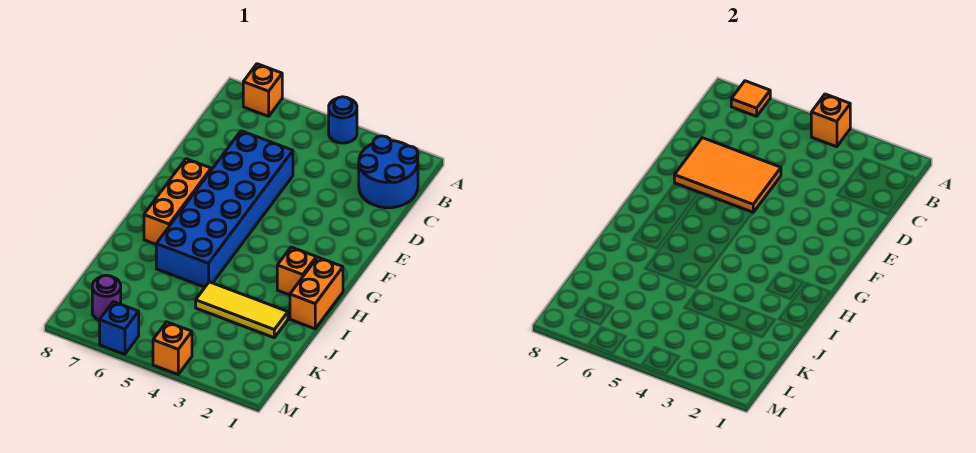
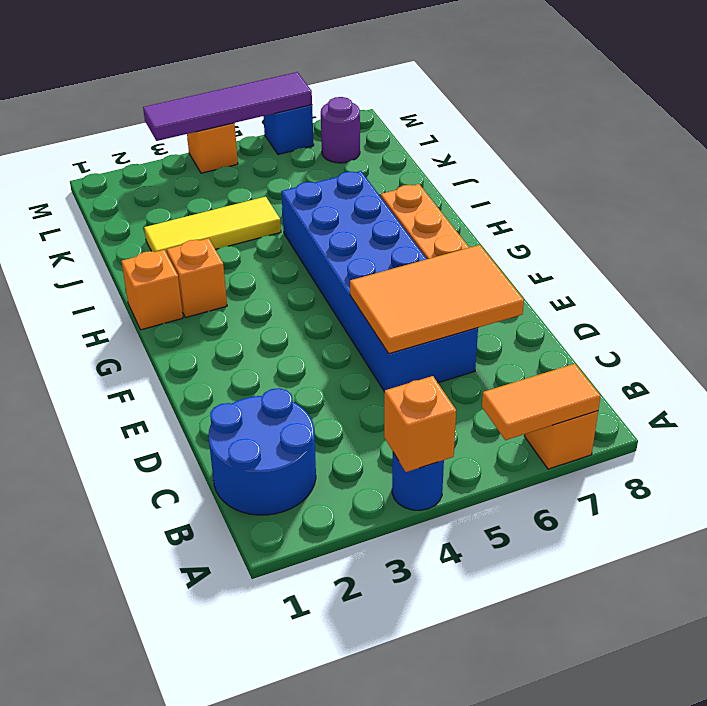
orange tile A7 level 2 -> orange tile A6:A7 level 2
orange brick H1:I1 level 1 -> orange brick H1 level 1
none -> purple tile M3:M6 level 2

